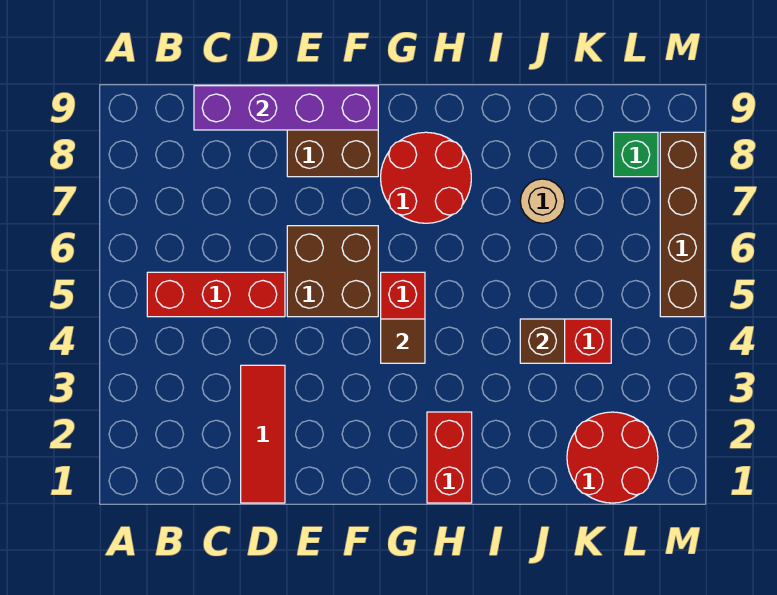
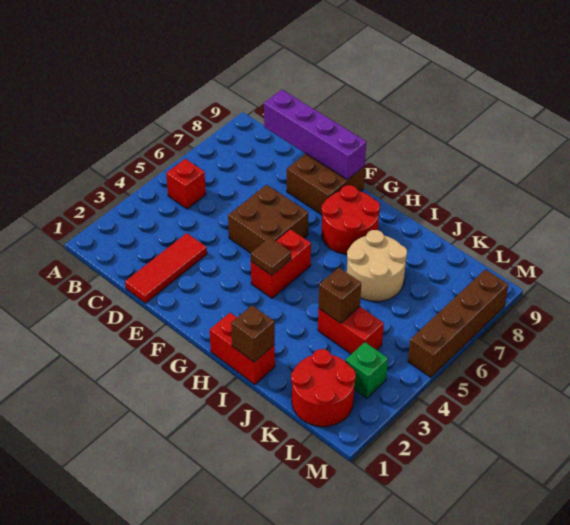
red brick B5:D5 level 1 -> red brick B5 level 1
red brick H1:H2 level 1 -> red brick H1:I1 level 1
none -> brown brick I1 level 2
tan round brick J7 level 1 -> tan round brick I6:J7 level 1
green brick L8 level 1 -> green brick L3 level 1

